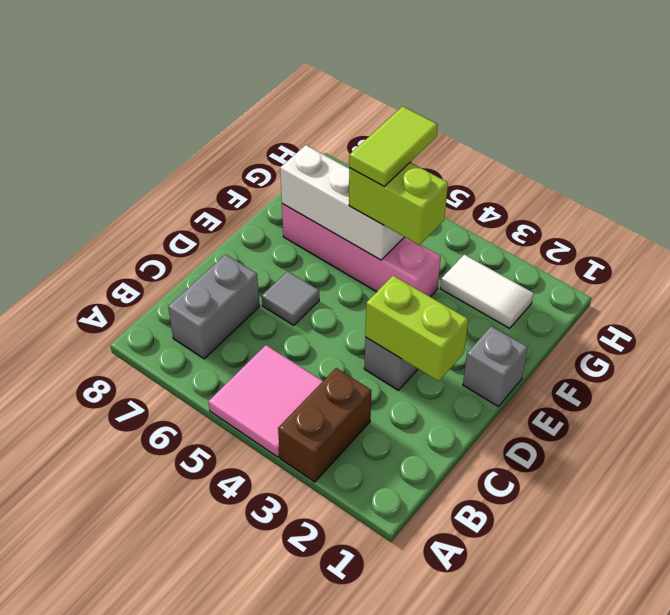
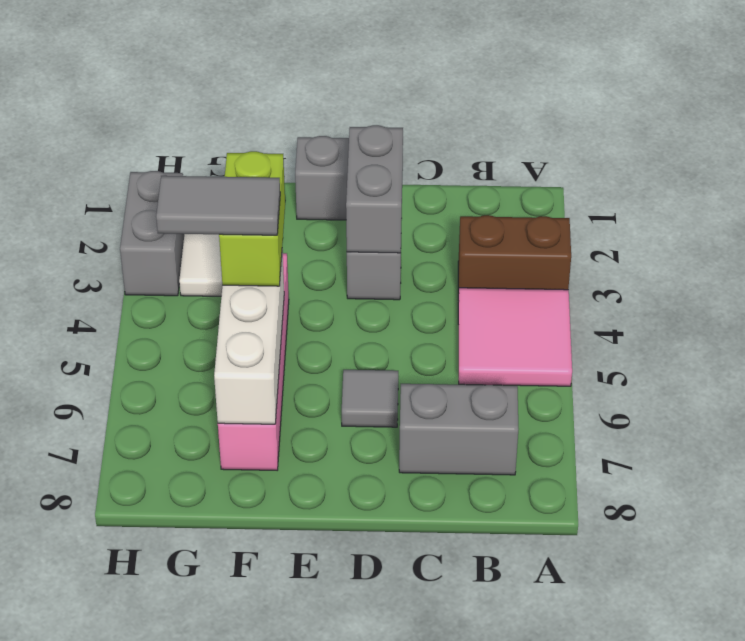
lime brick D2:D3 level 2 -> grey brick D2:D3 level 2
lime tile F5:G5 level 4 -> grey tile F5:G5 level 4
none -> grey brick H2:H3 level 1

